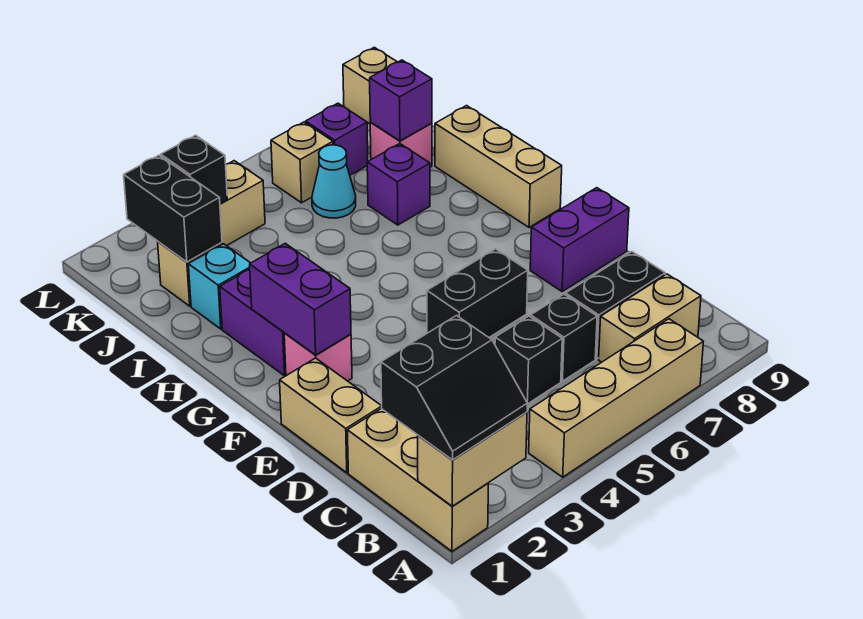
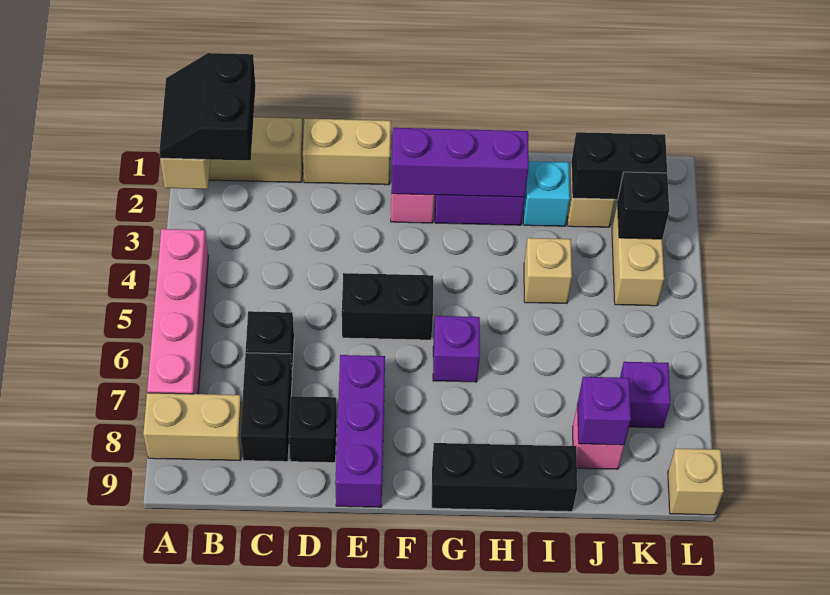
tan brick A4:A7 level 1 -> pink brick A4:A7 level 1
tan brick B7:B8 level 1 -> tan brick A8:B8 level 1
black brick C5 level 1 -> black brick D8 level 1
black brick E5:E6 level 1 -> black brick E5:F5 level 1
purple brick E8:E9 level 1 -> purple brick E7:E9 level 1
purple brick F2:G2 level 2 -> purple brick F2:H2 level 2
tan brick G9:I9 level 1 -> black brick G9:I9 level 1
purple brick I7 level 1 -> purple brick G6 level 1
cyan cone J6 level 1 -> none
tan brick K6 level 1 -> tan brick I4 level 1

